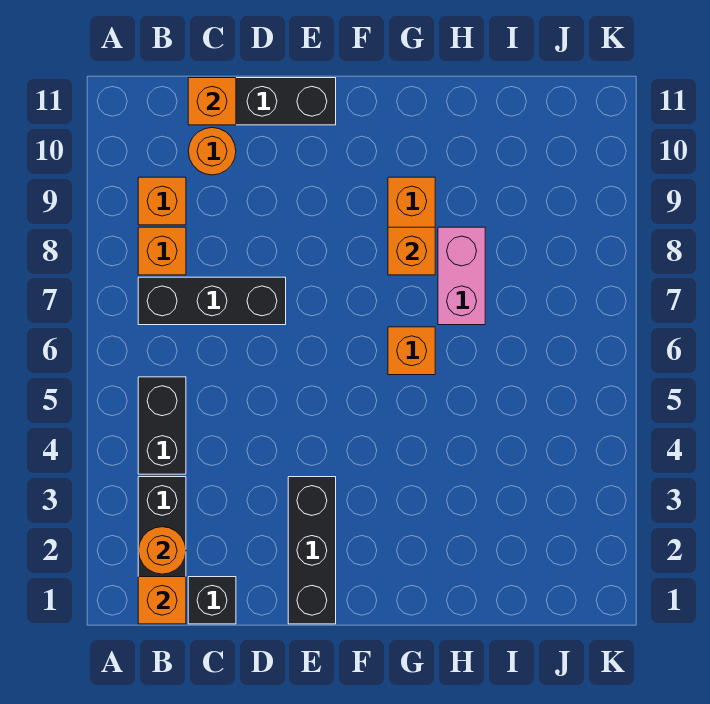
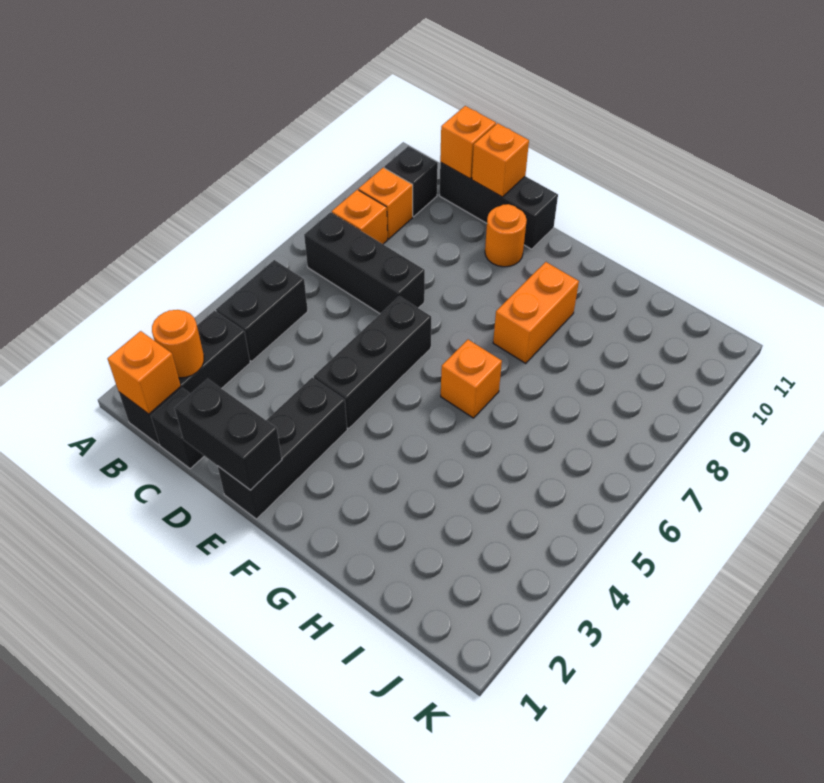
none -> black brick B10 level 1
orange round brick C10 level 1 -> orange round brick E10 level 1
none -> black brick D1:E1 level 2
none -> black brick E4:E6 level 1
orange brick G8 level 2 -> orange brick D11 level 2
pink brick H7:H8 level 1 -> none

